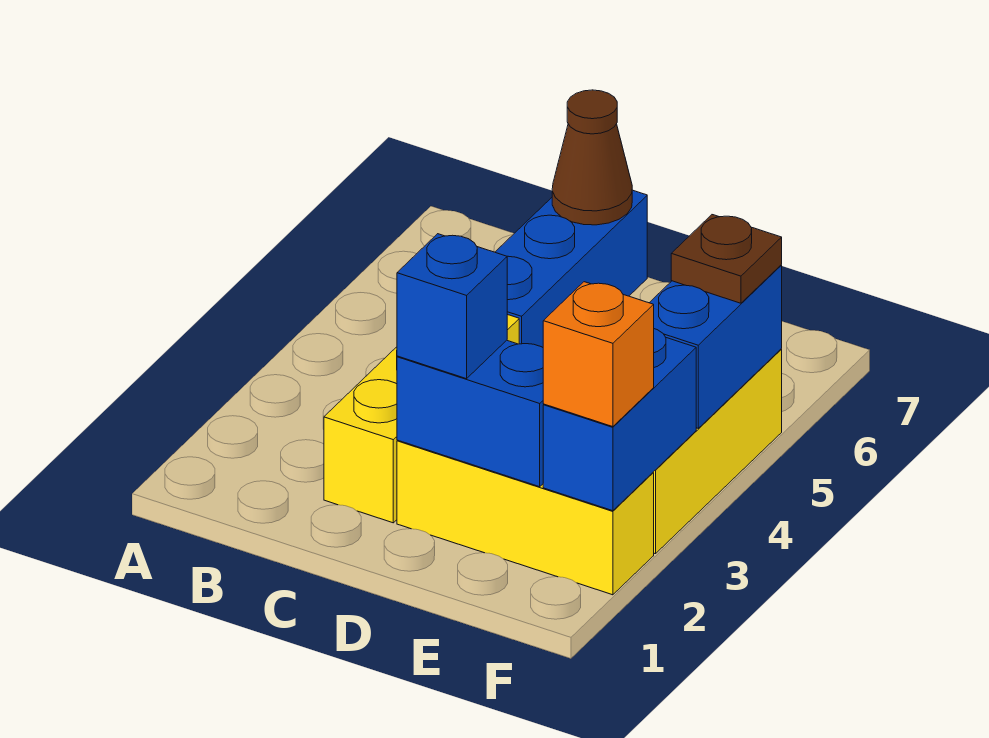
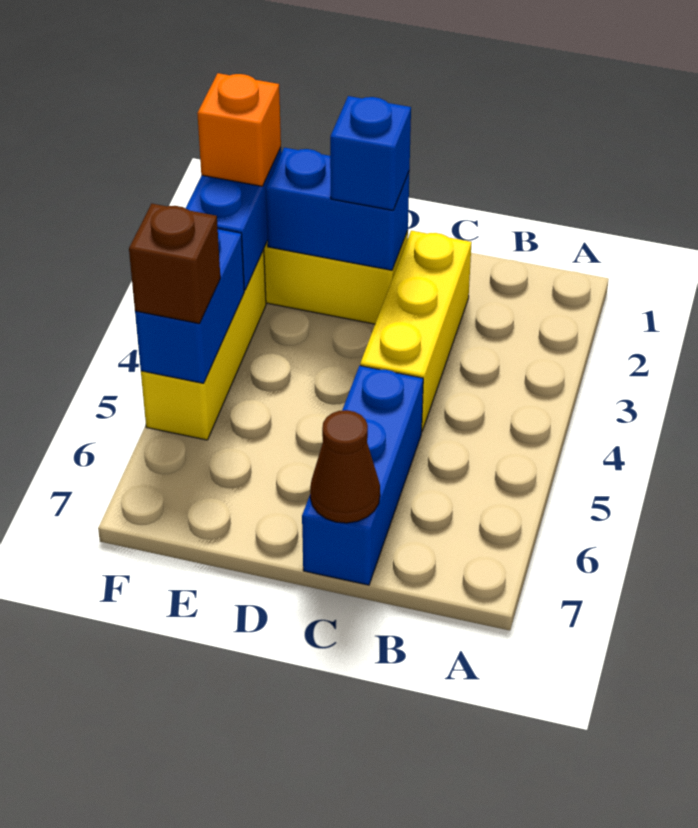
brown plate F5 level 3 -> brown brick F5 level 3

